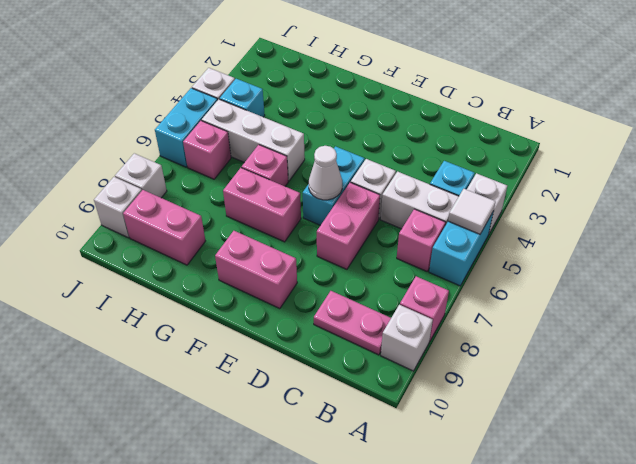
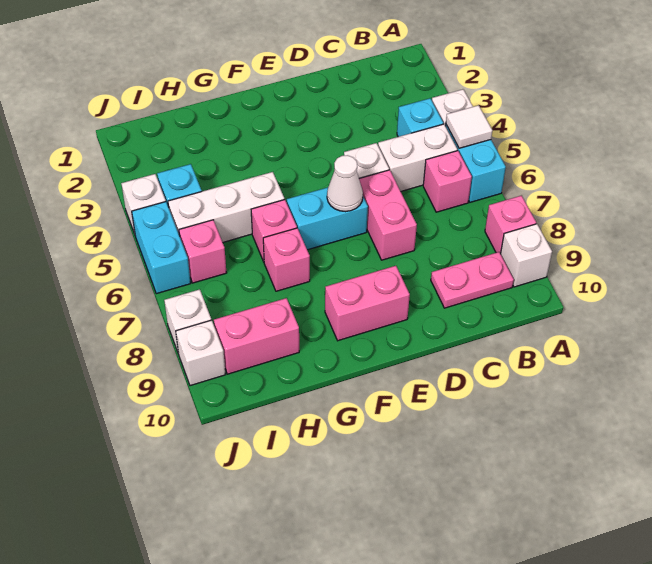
cyan brick E5:E6 level 1 -> cyan brick E6:F6 level 1
pink brick F7:G7 level 1 -> pink brick G7 level 1

